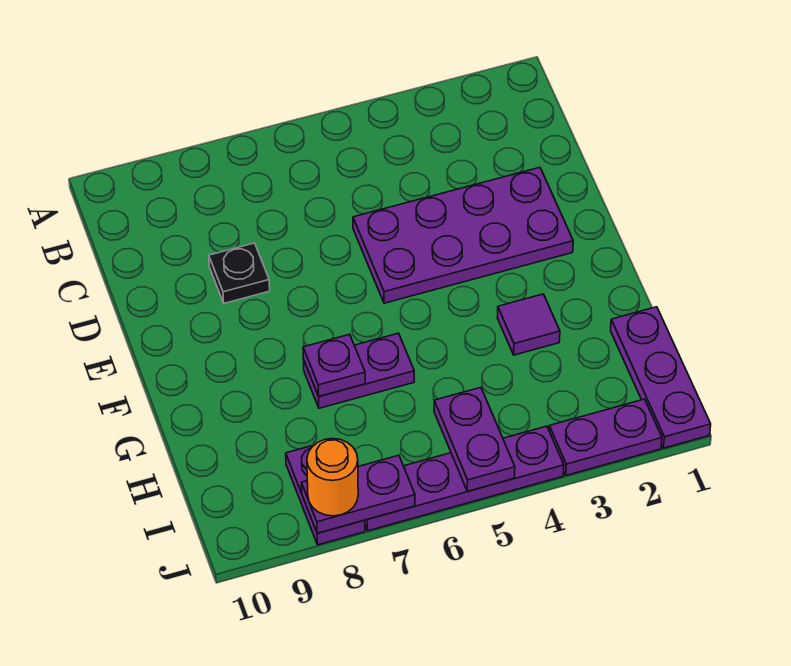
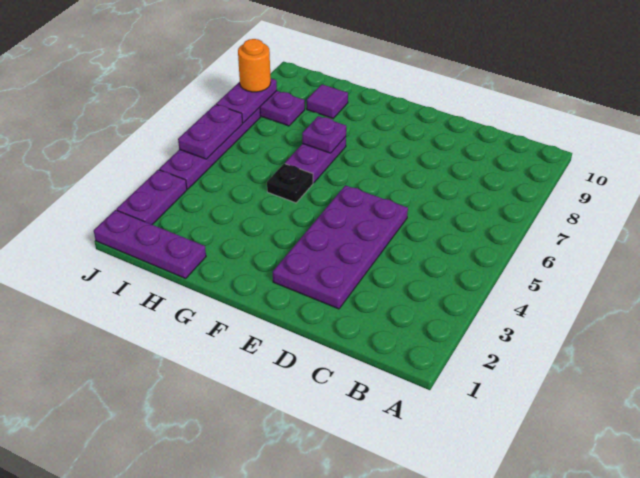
black plate D8 level 1 -> black plate G5 level 1
purple tile G3 level 1 -> purple tile H9 level 1
purple plate I5:J5 level 2 -> purple plate J5:J6 level 2

